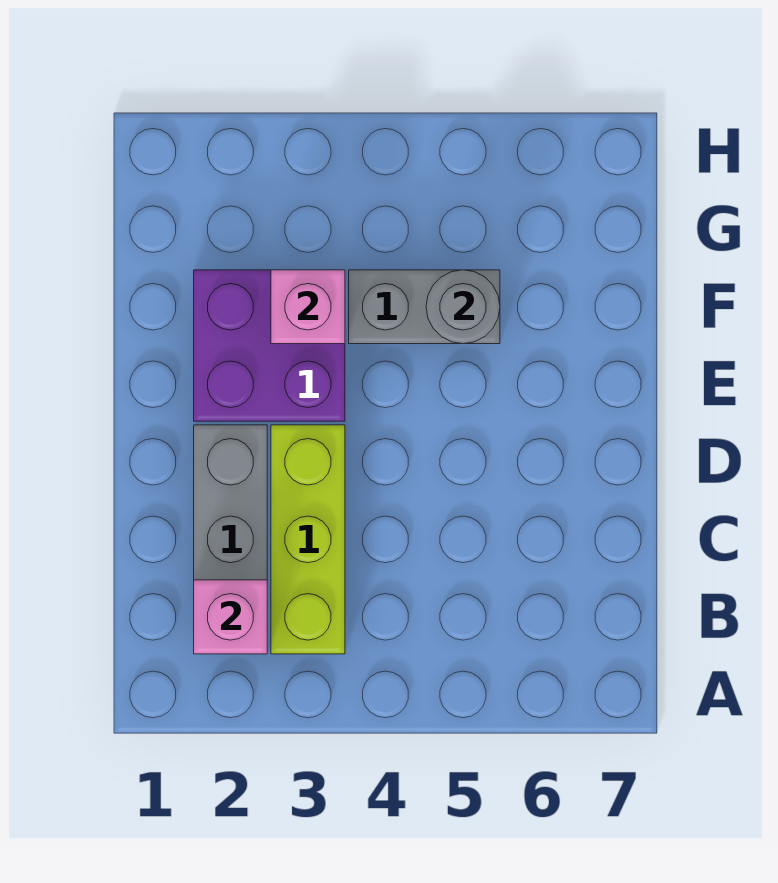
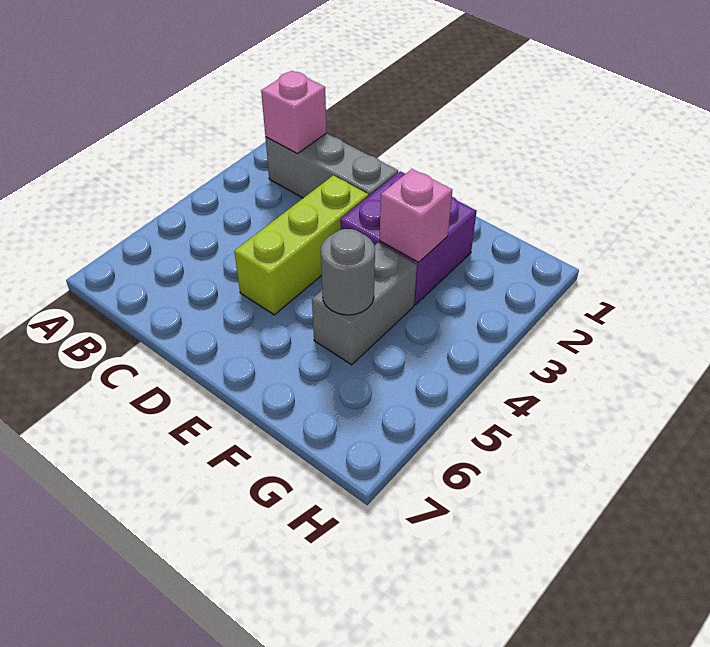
lime brick B3:D3 level 1 -> lime brick D3:D5 level 1

